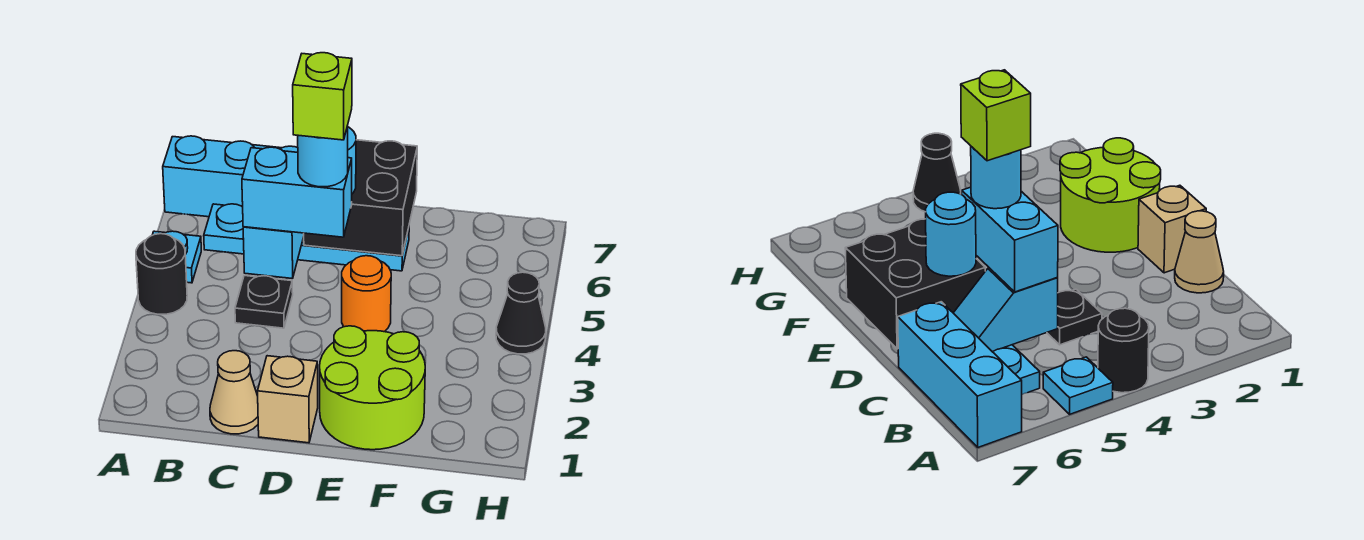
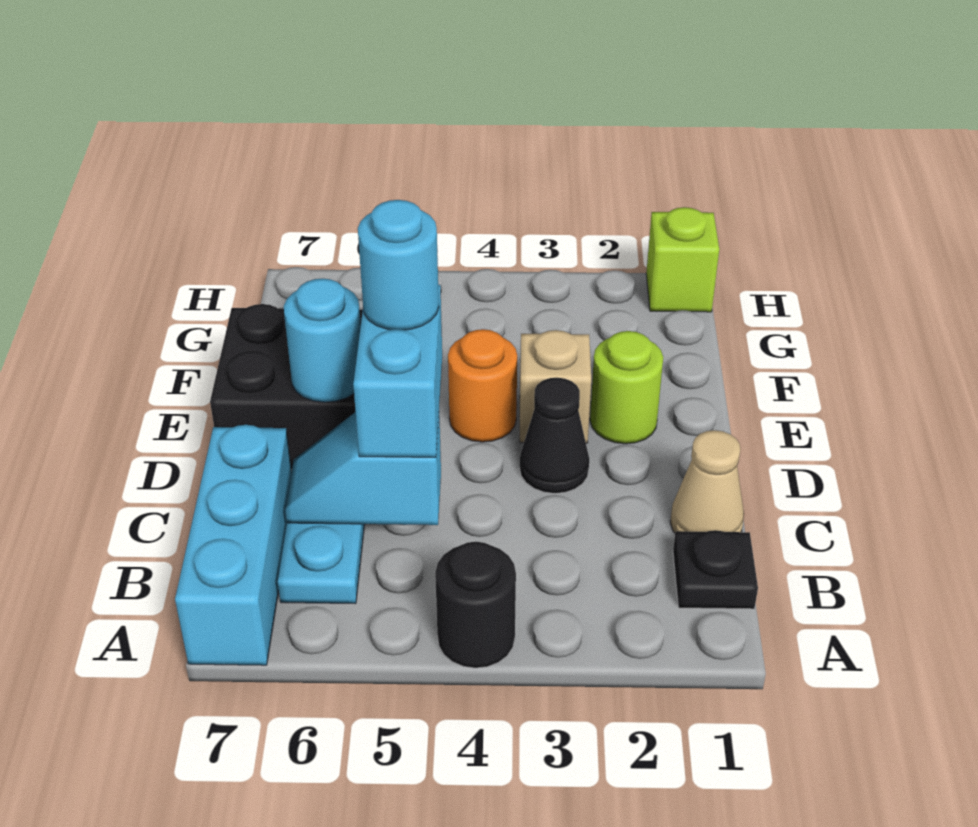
cyan plate A5 level 1 -> none
black plate C4 level 1 -> black plate B1 level 1
tan brick D1 level 1 -> tan brick E3 level 1
lime brick D5 level 5 -> lime brick H1 level 1
lime round brick E1:F2 level 1 -> lime round brick E2 level 1
black cone H4 level 1 -> black cone D3 level 1

